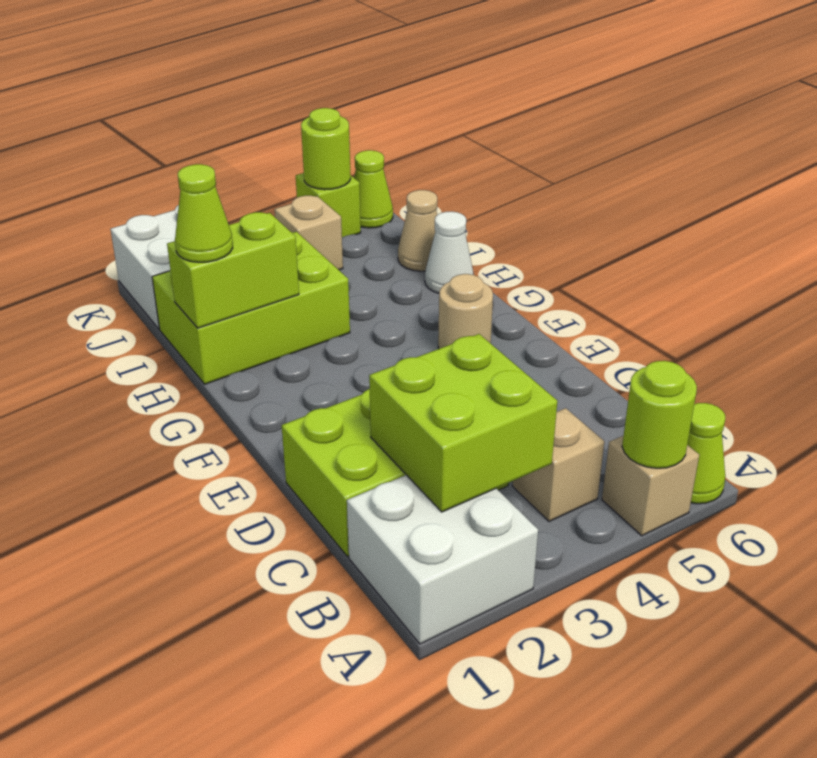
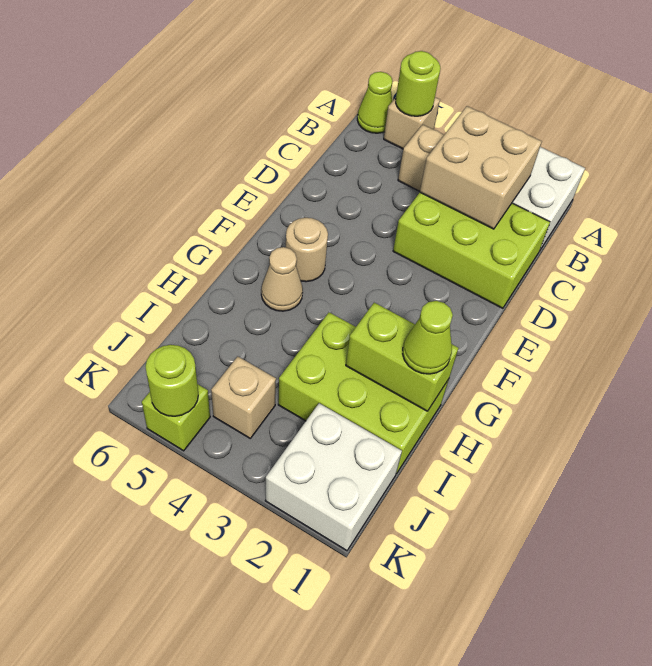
lime brick B2:C3 level 2 -> tan brick B2:C3 level 2
white cone H6 level 1 -> none
tan cone I6 level 1 -> tan cone G5 level 1
lime cone K6 level 1 -> none

